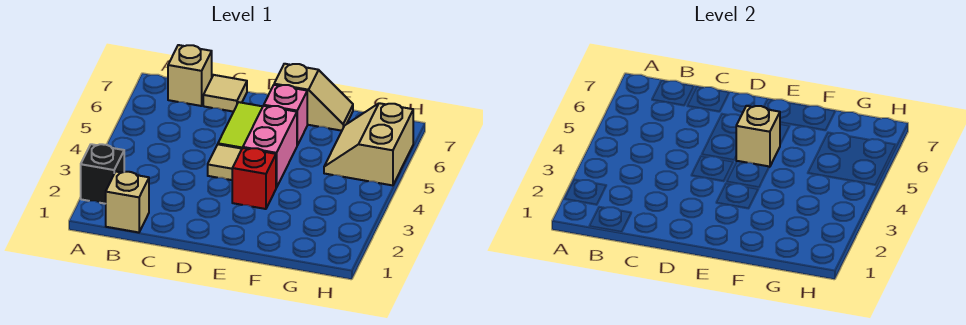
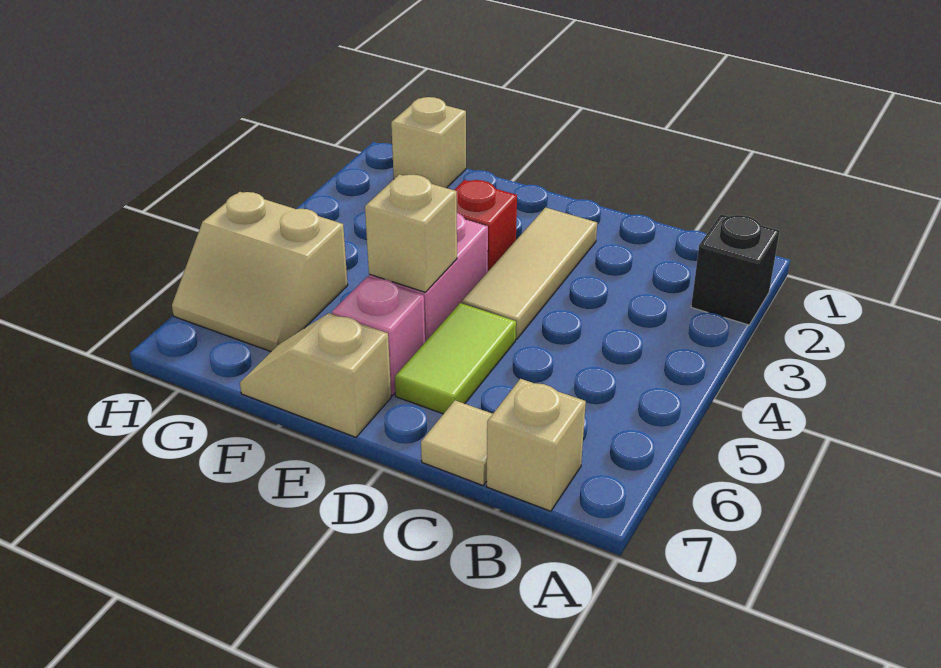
tan brick B1 level 1 -> tan brick G1 level 1
tan tile D4 level 1 -> tan tile D2:D4 level 1
tan slope G5:H6 level 1 top H -> tan slope G5:H6 level 1 top 5

